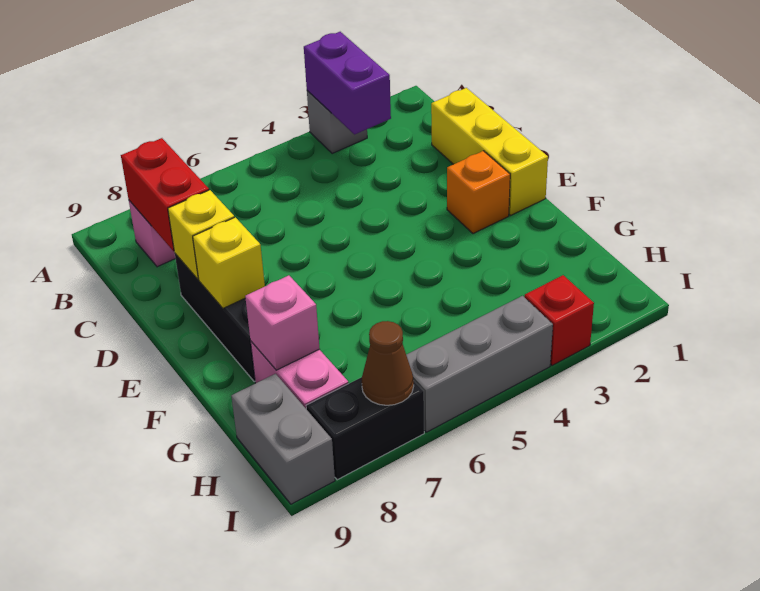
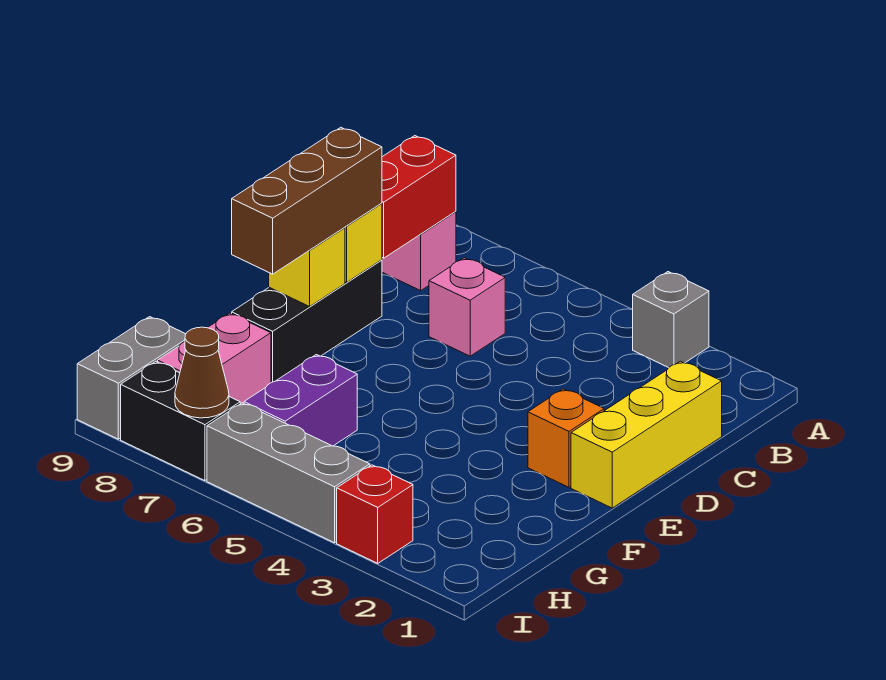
purple brick A3:B3 level 2 -> purple brick G6:H6 level 1
none -> brown brick D8:F8 level 3
pink brick G8 level 2 -> pink brick C6 level 1

